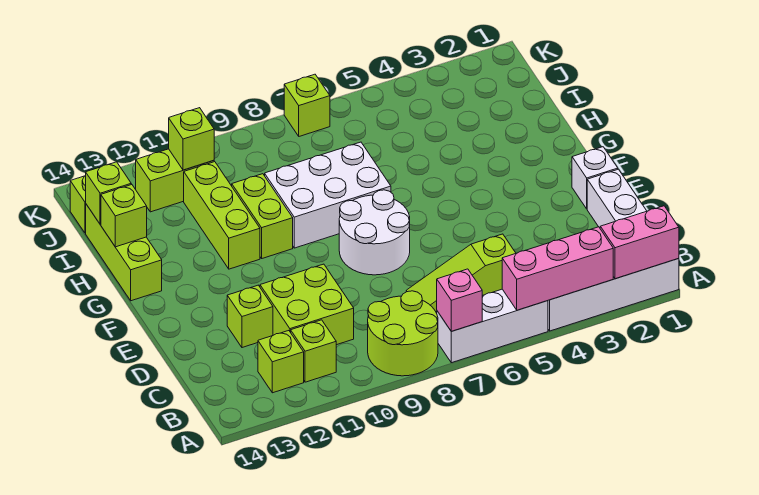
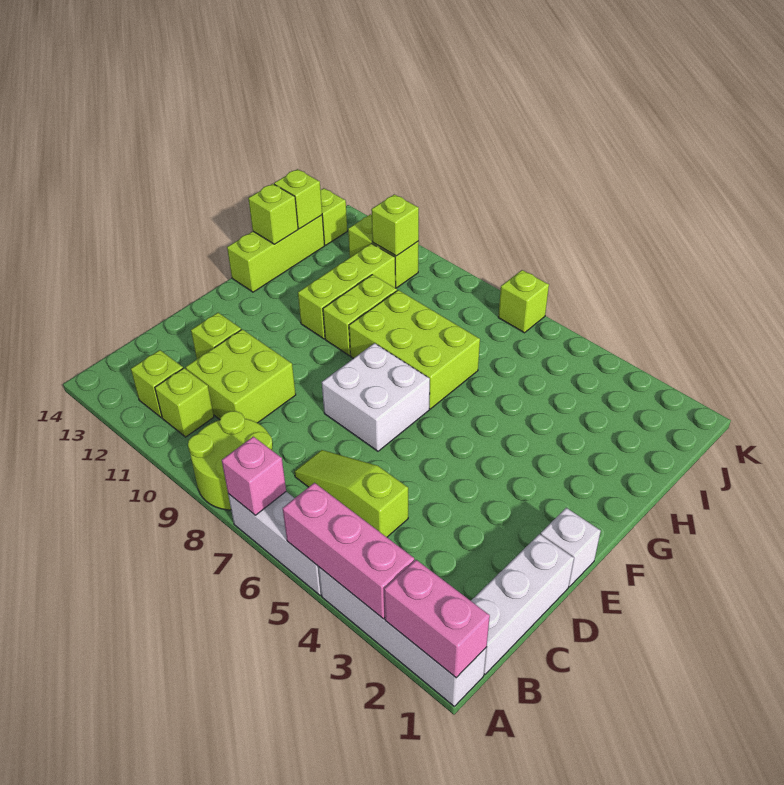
white round brick E7:F8 level 1 -> white brick E7:F8 level 1
white brick G7:H9 level 1 -> lime brick G7:H9 level 1

